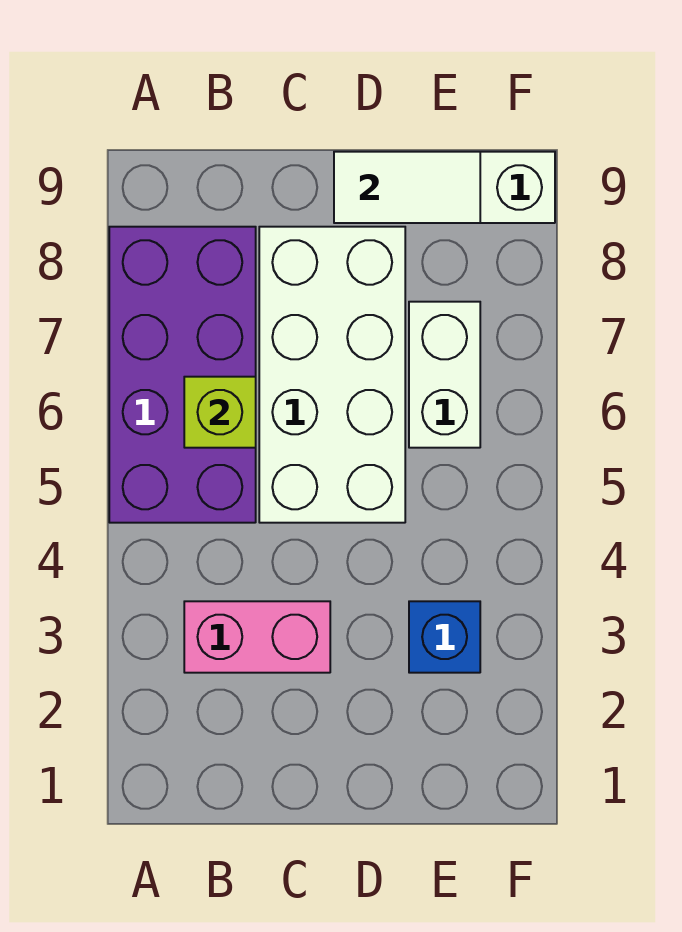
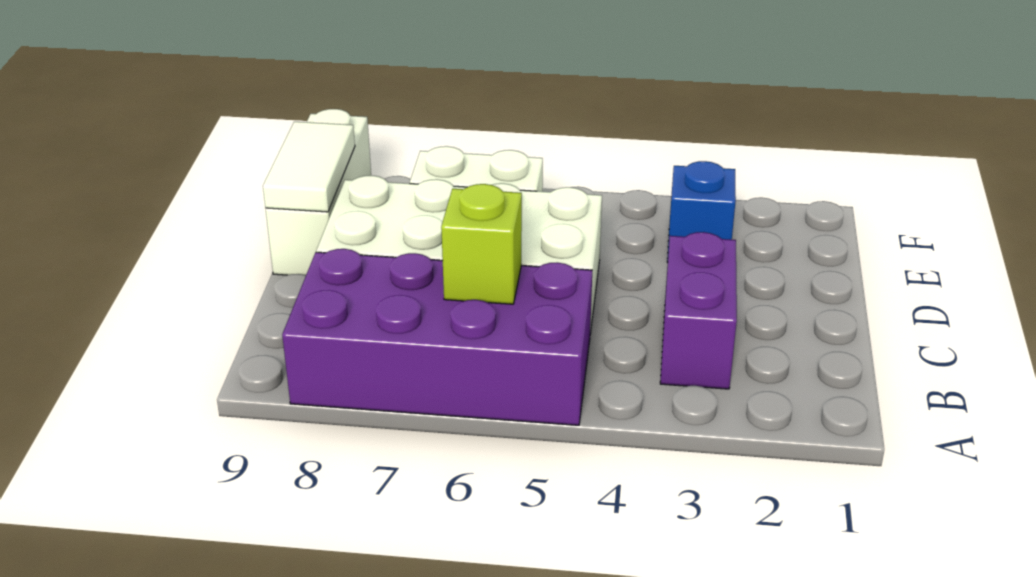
pink brick B3:C3 level 1 -> purple brick B3:C3 level 1

